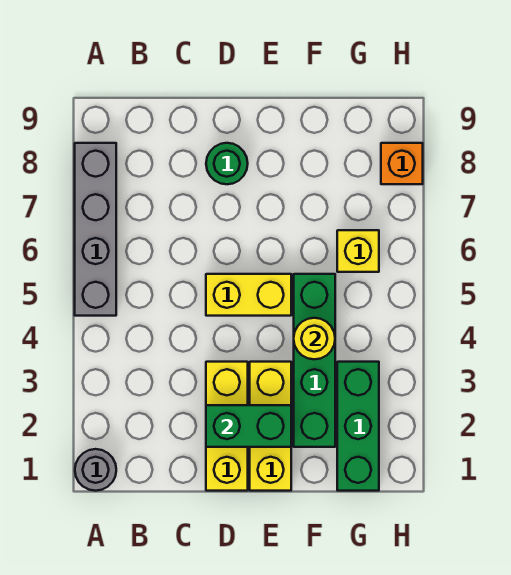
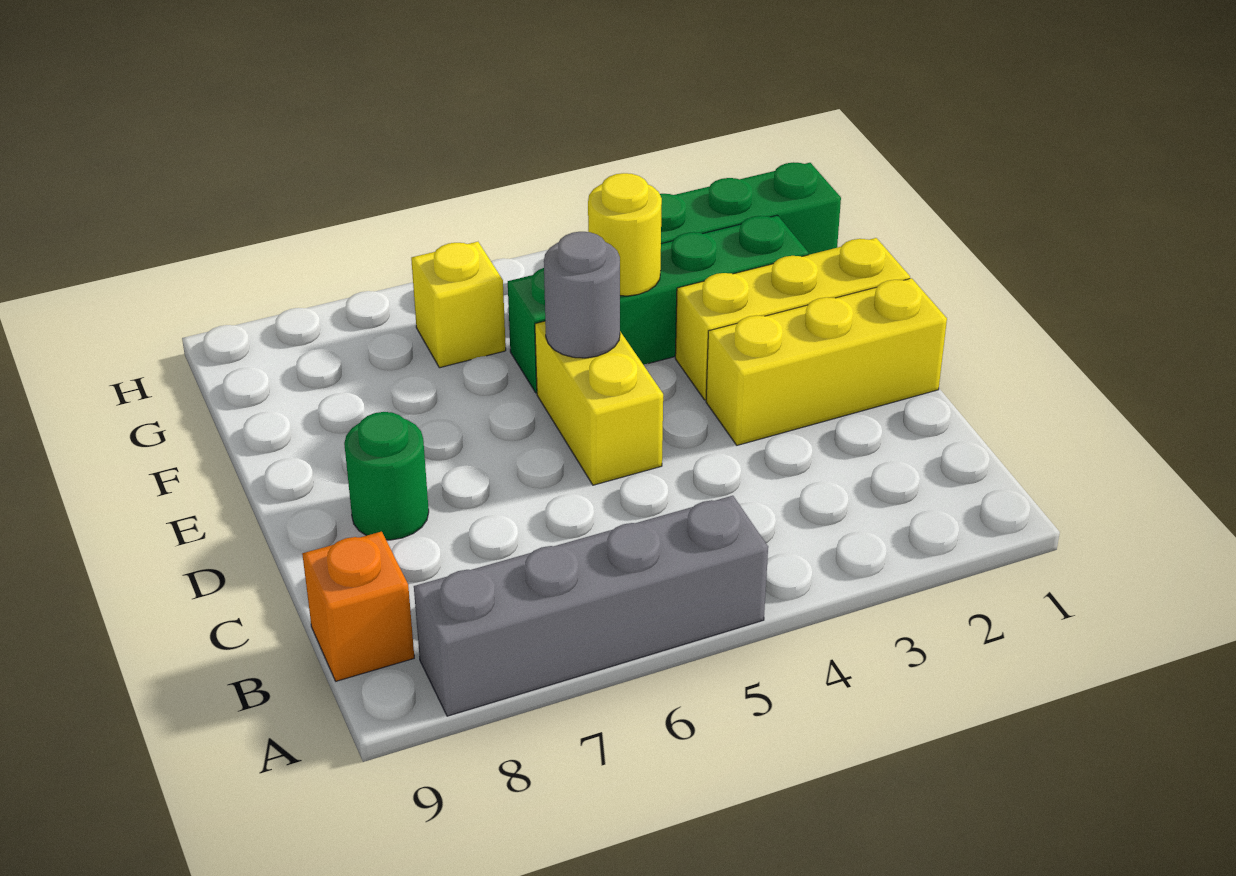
grey round brick A1 level 1 -> grey round brick E5 level 2
green brick D2:E2 level 2 -> none
orange brick H8 level 1 -> orange brick B9 level 1

